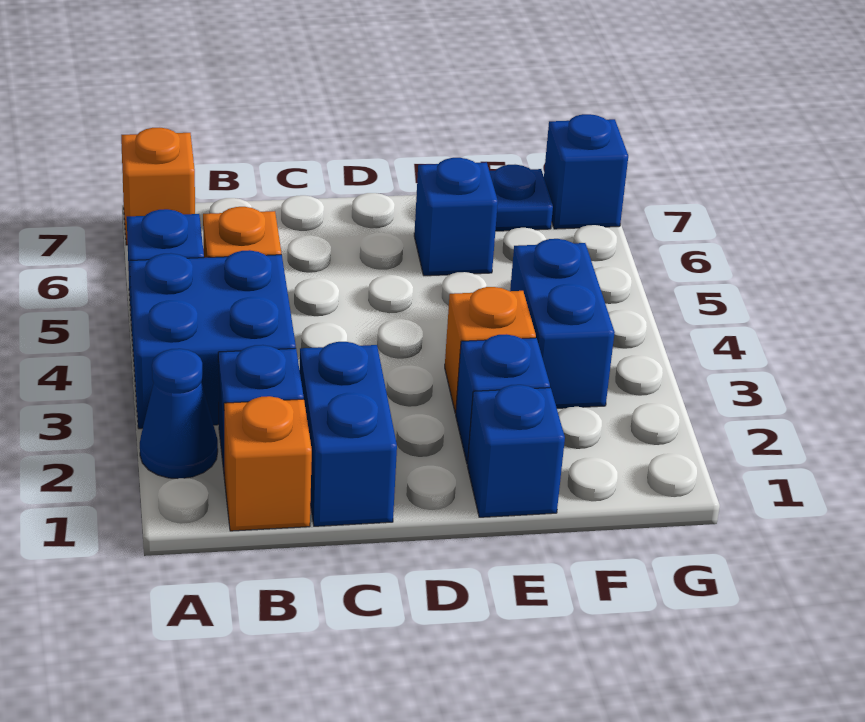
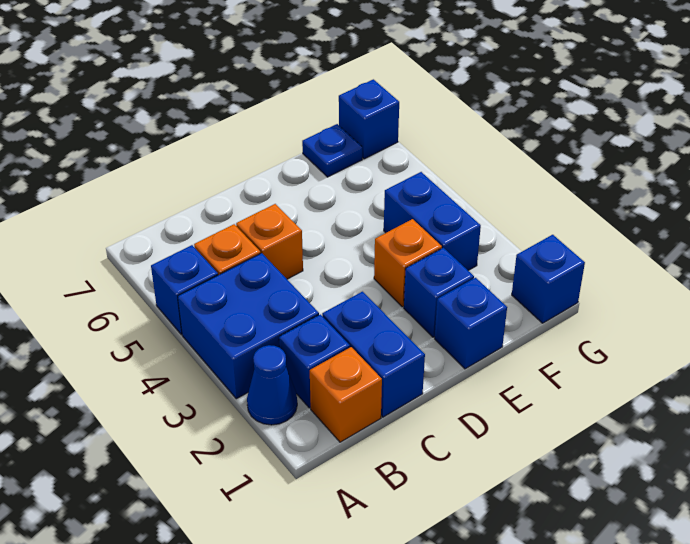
orange brick A7 level 1 -> orange brick C5 level 1
blue brick E6 level 1 -> blue brick G1 level 1

